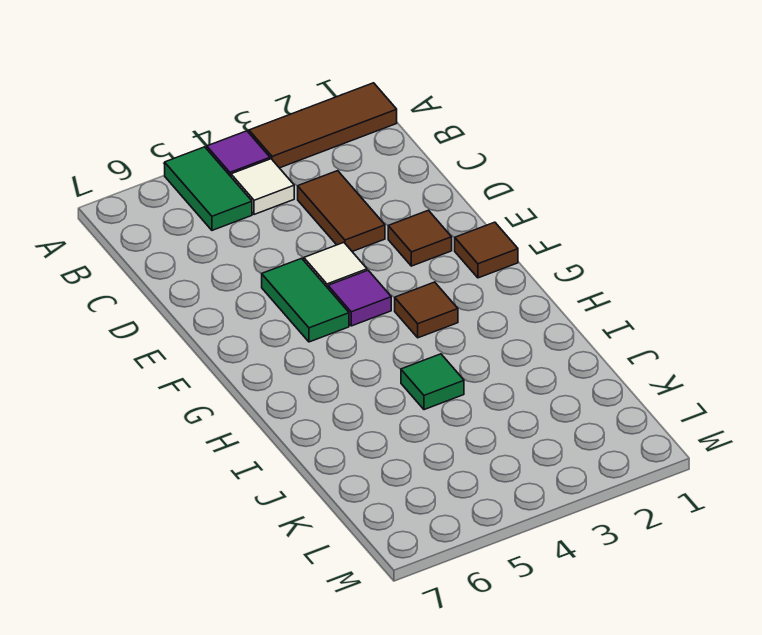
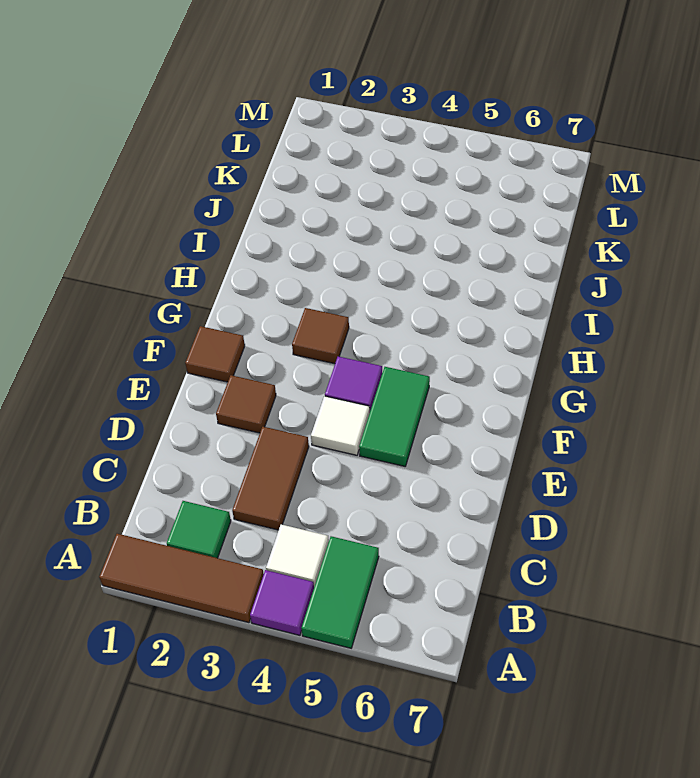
green tile I4 level 1 -> green tile B2 level 1

